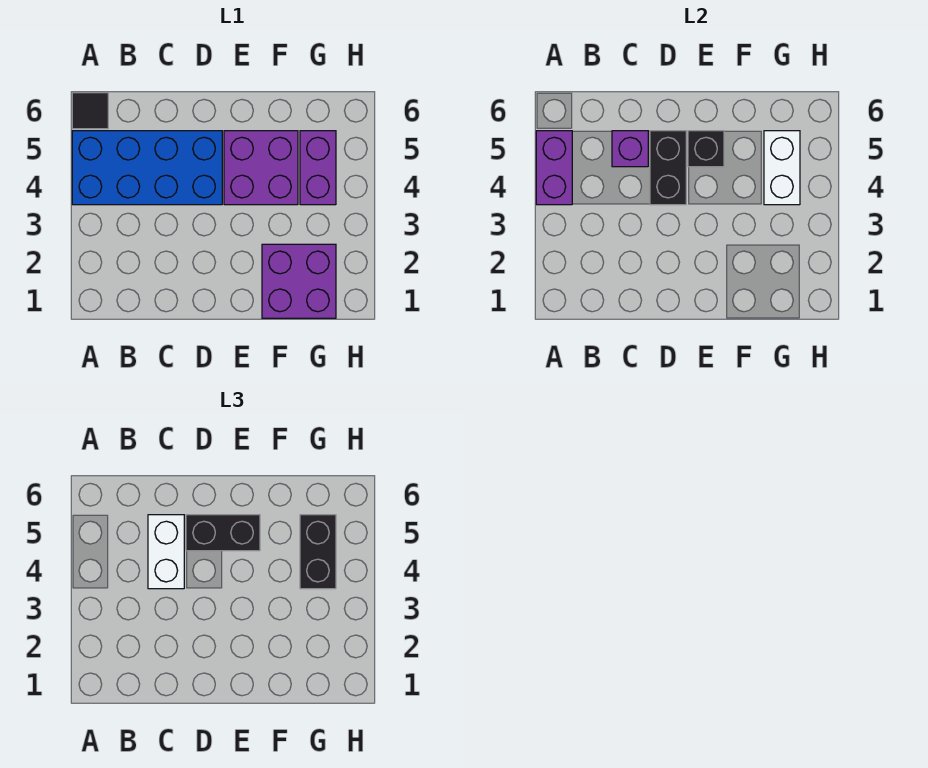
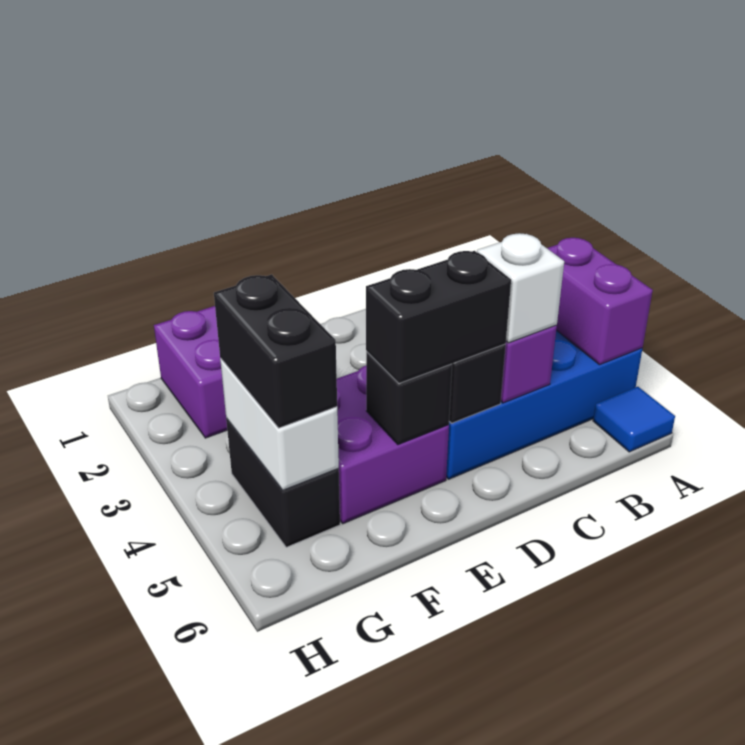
black tile A6 level 1 -> blue tile A6 level 1
white brick C4:C5 level 3 -> white brick C5 level 3
purple brick G4:G5 level 1 -> black brick G4:G5 level 1

